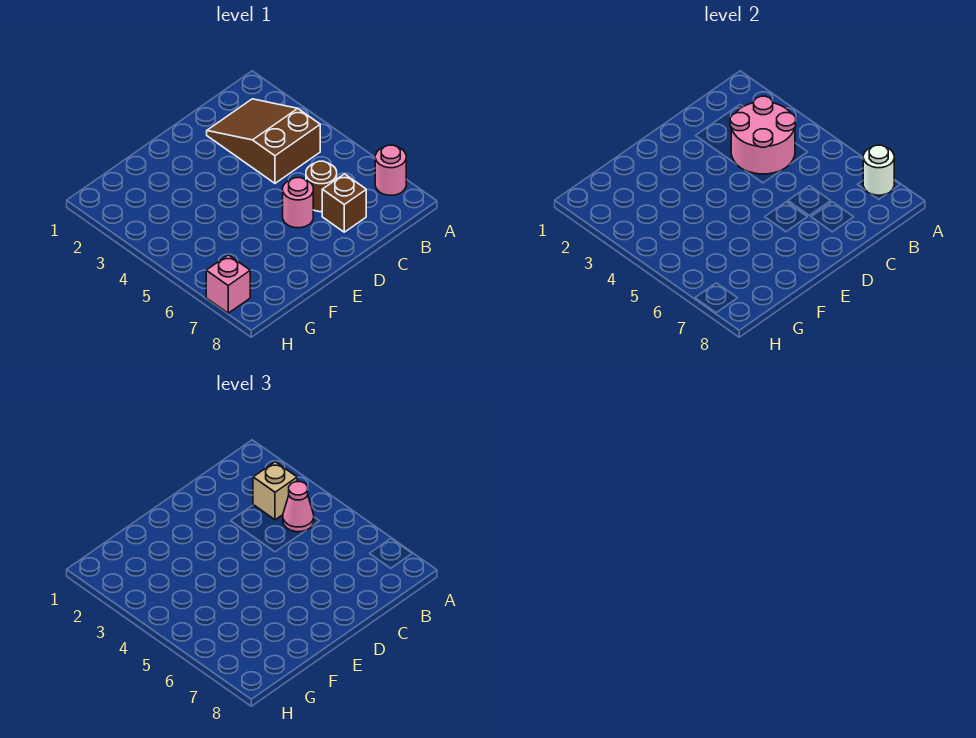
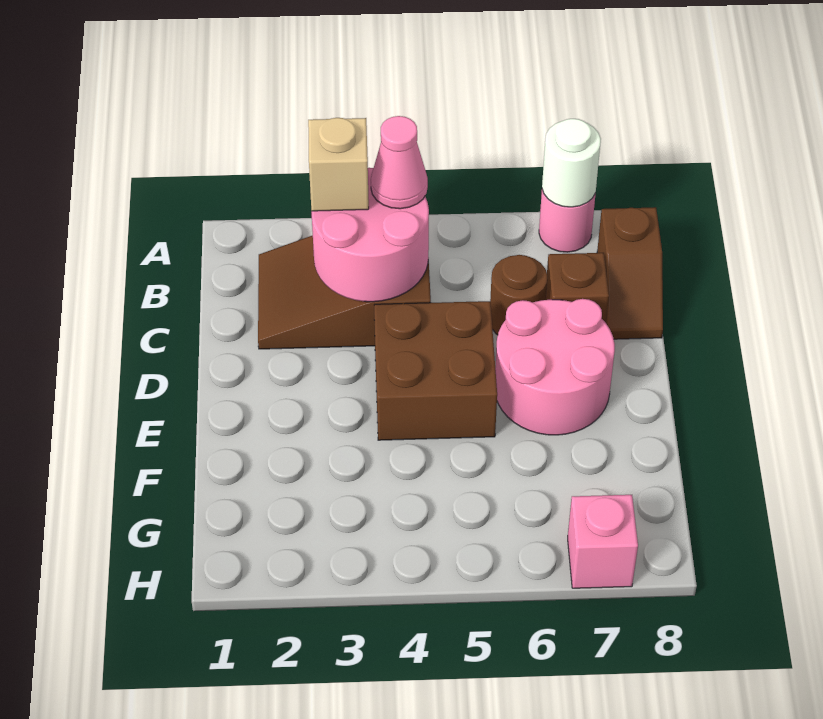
none -> brown slope B8:C8 level 1 top B
none -> brown brick D4:E5 level 1
pink round brick D6 level 1 -> pink round brick D6:E7 level 1

